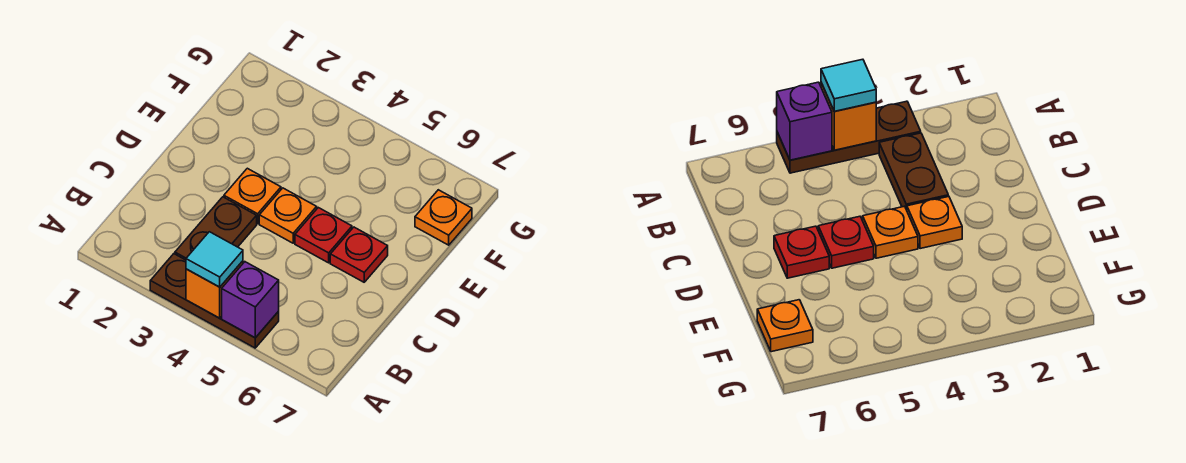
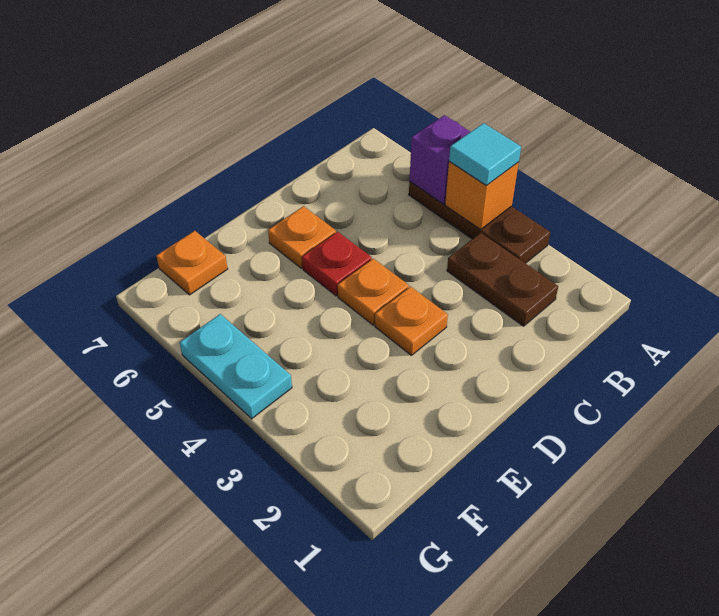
brown plate B3:C3 level 1 -> brown plate B2:B3 level 1
red plate D6 level 1 -> orange plate D6 level 1
none -> cyan plate G4:G5 level 1

